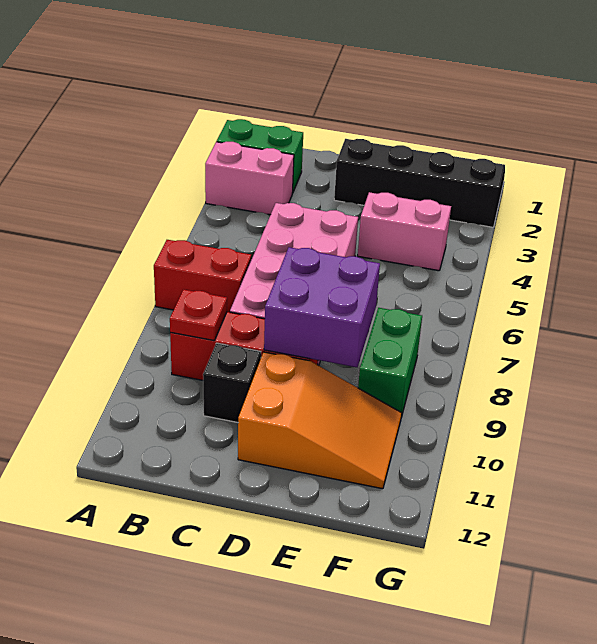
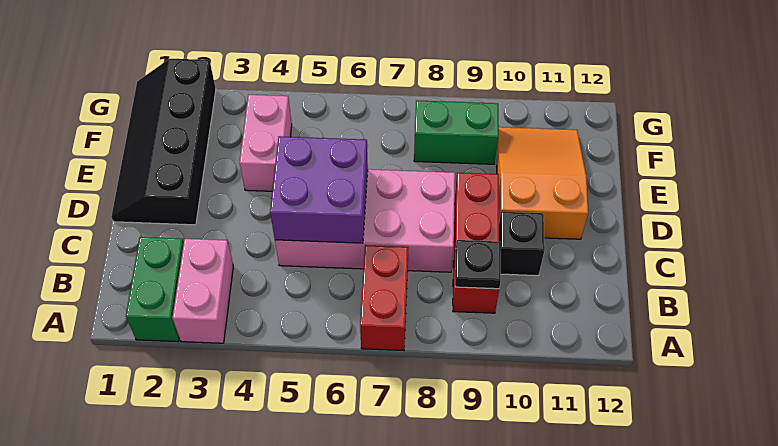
red plate B9 level 2 -> black plate B9 level 2
purple brick D8:E9 level 2 -> purple brick C5:D6 level 2

